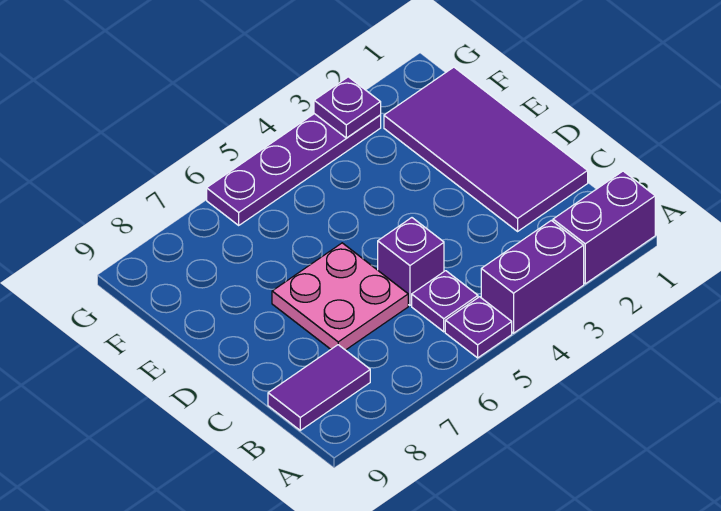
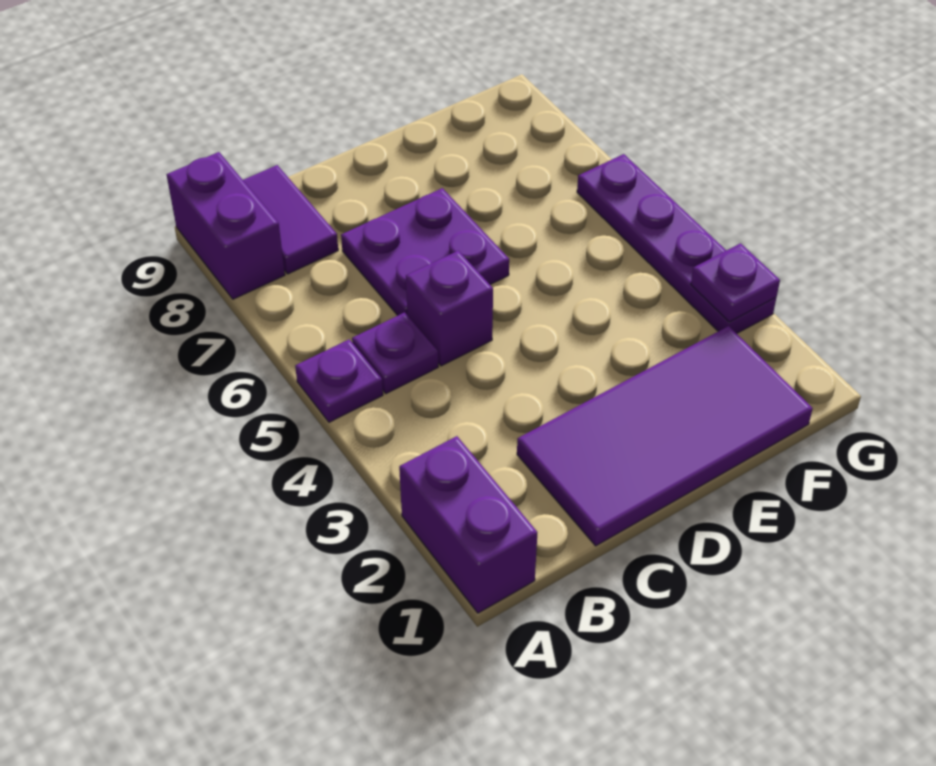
purple brick A3:A4 level 1 -> purple brick A8:A9 level 1
pink plate C6:D7 level 1 -> purple plate C6:D7 level 1

